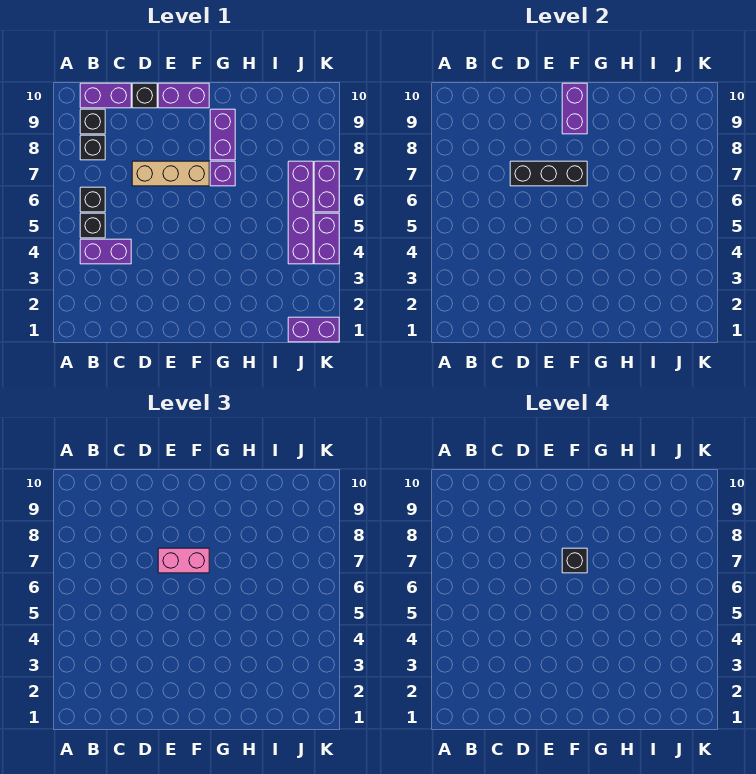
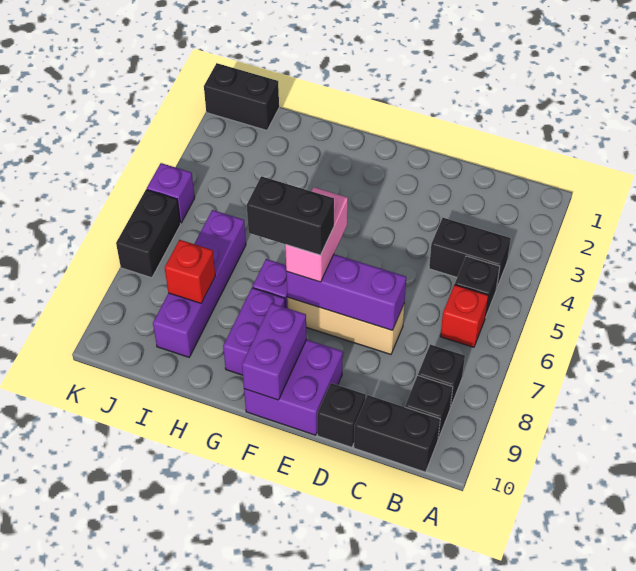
purple brick B4:C4 level 1 -> black brick B4:C4 level 1
black brick B6 level 1 -> red brick B6 level 1
purple brick B10:C10 level 1 -> black brick B10:C10 level 1
black brick D7:F7 level 2 -> purple brick D7:F7 level 2
pink brick E7:F7 level 3 -> pink brick F6:F7 level 3
purple brick E10:F10 level 1 -> purple brick E9:F10 level 1
black brick F7 level 4 -> black brick F7:G7 level 4
none -> red brick I8 level 2
purple brick J1:K1 level 1 -> black brick J1:K1 level 1
purple brick J4:J7 level 1 -> purple brick I6:I9 level 1
purple brick K4:K5 level 1 -> purple brick K5 level 1
purple brick K6:K7 level 1 -> black brick K6:K7 level 1

